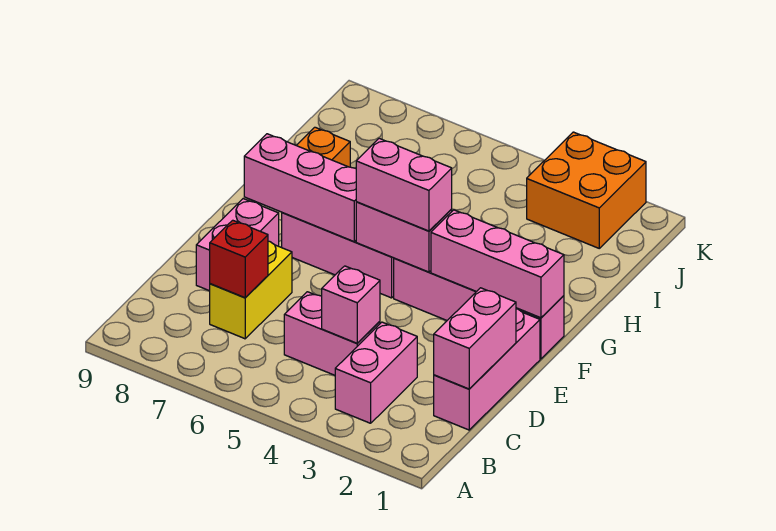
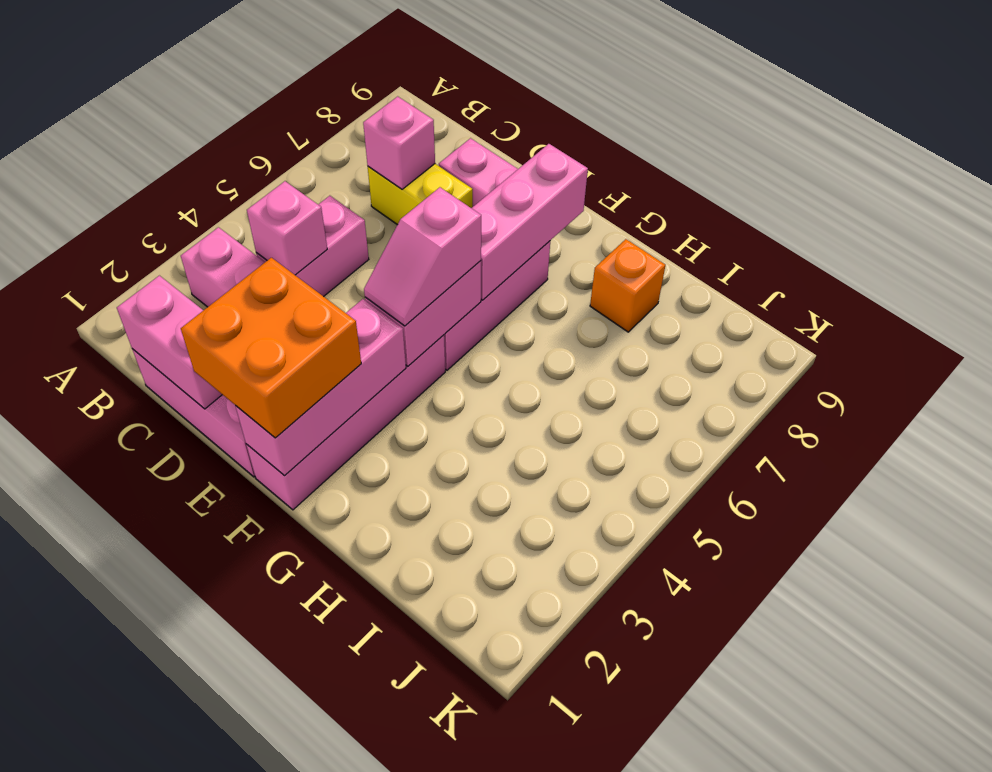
red brick C7 level 2 -> pink brick C7 level 2
pink brick F4:F5 level 3 -> pink slope F4:F5 level 3 top 5
orange brick J2:K3 level 1 -> orange brick E1:F2 level 3

